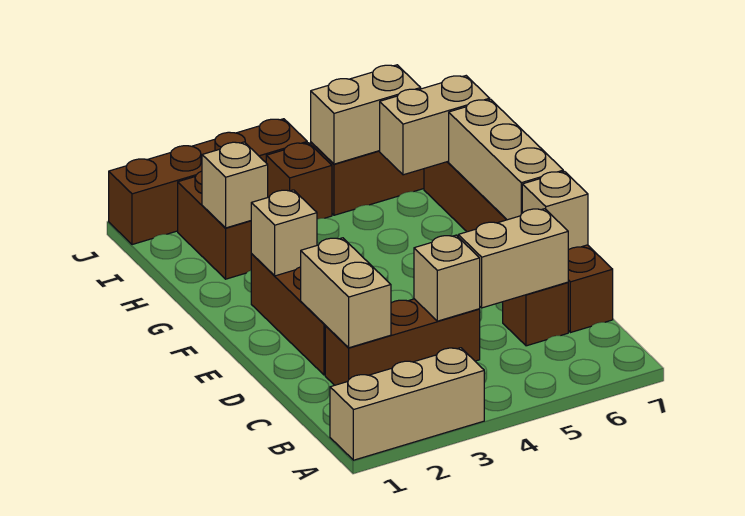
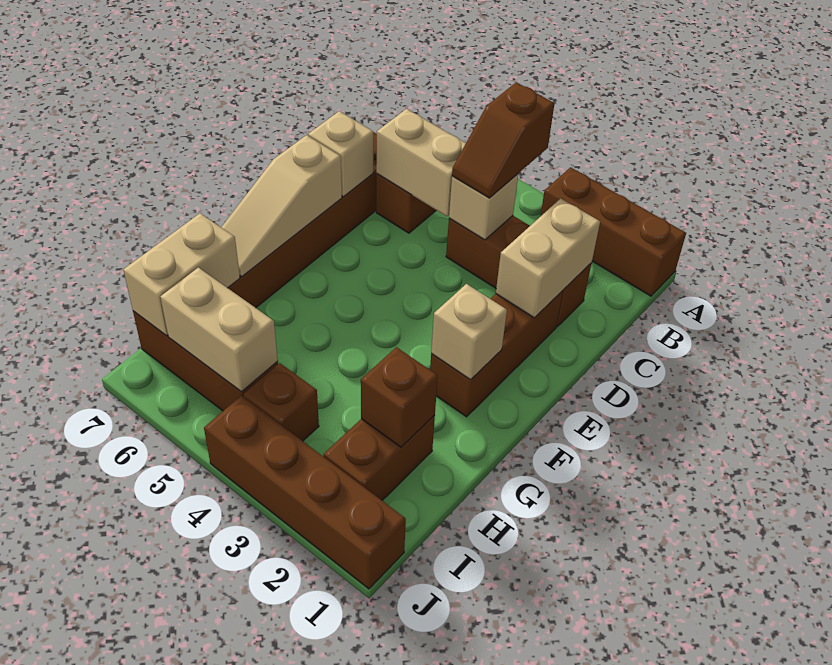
tan brick A1:A3 level 1 -> brown brick A1:A3 level 1
none -> brown slope B4:C4 level 3 top B
tan brick E7:G7 level 2 -> tan slope E7:G7 level 2 top E
tan brick H2 level 2 -> brown brick H2 level 2
tan brick H6:H7 level 2 -> tan brick H7:I7 level 2

